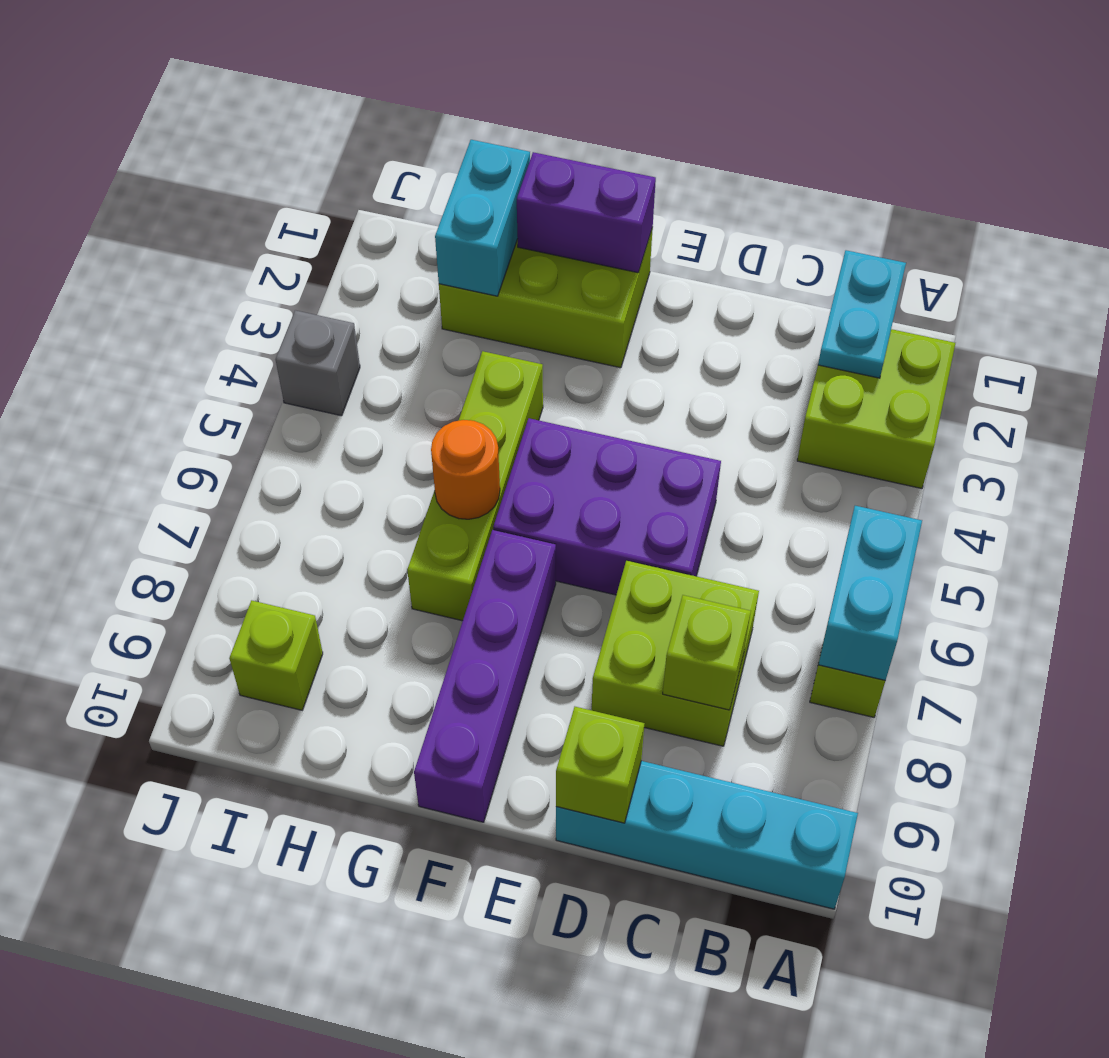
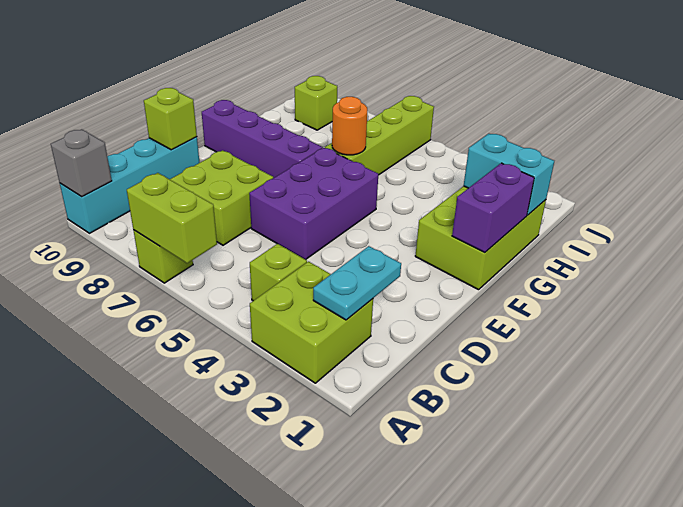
cyan brick A6:A7 level 2 -> lime brick A6:A7 level 2
cyan plate B1:B2 level 2 -> cyan plate B2:C2 level 2
lime brick C8 level 2 -> lime brick B4 level 1
lime brick G4:G7 level 1 -> lime brick G6:J6 level 1
grey brick J4 level 1 -> grey brick A10 level 2

